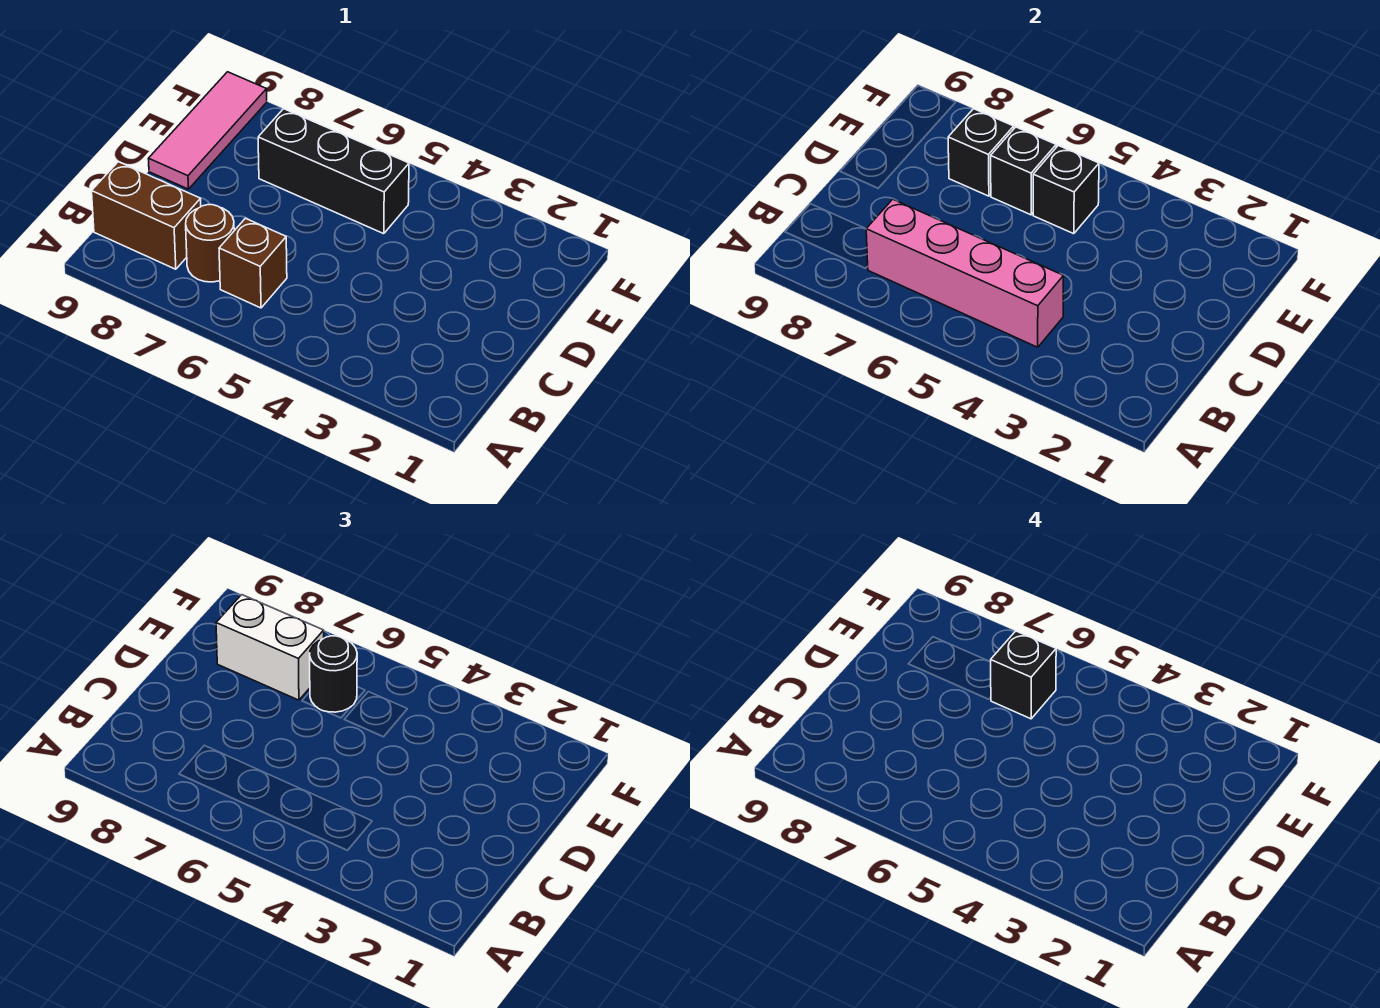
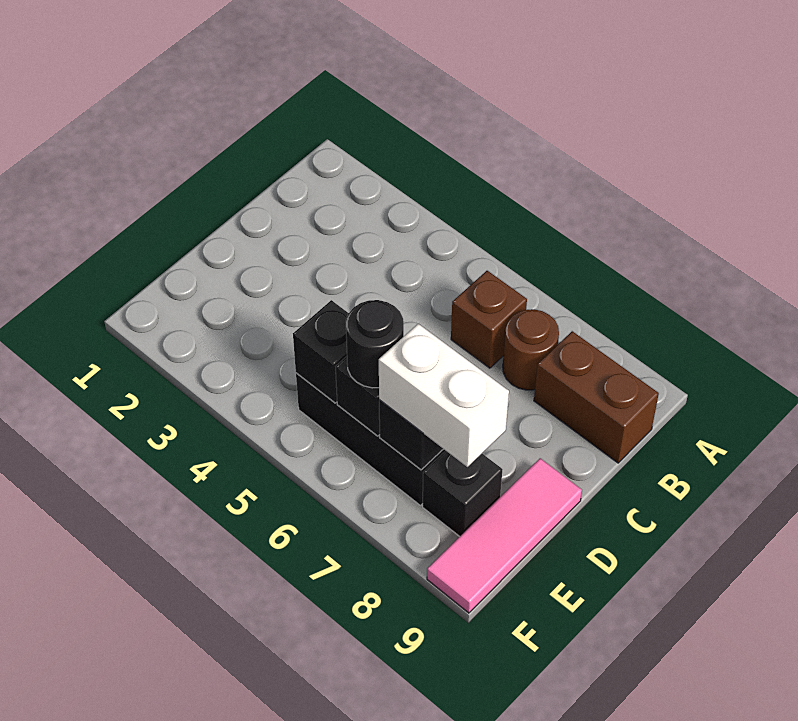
pink brick B4:B7 level 2 -> none
black brick E6 level 4 -> black brick E8 level 1

